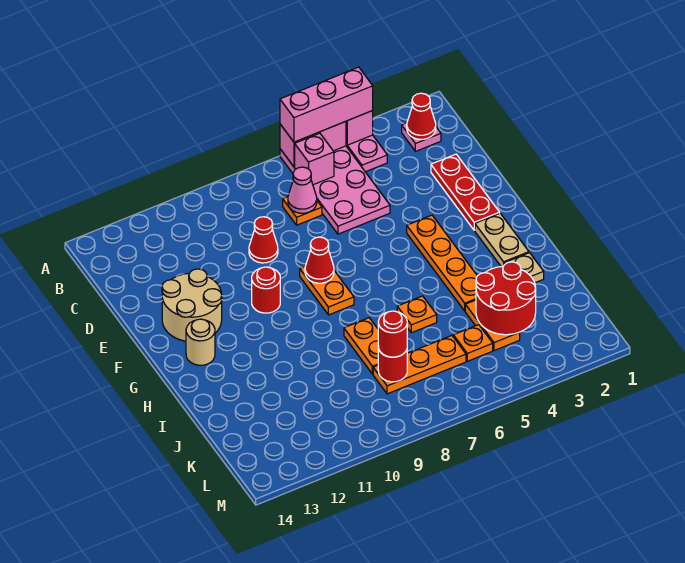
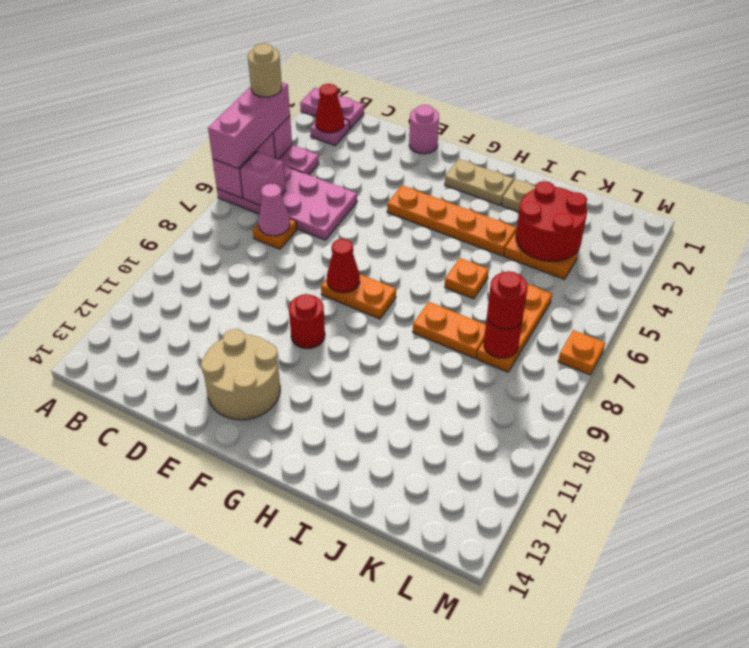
none -> pink plate A1:B1 level 1
red plate D2:F2 level 1 -> none
red cone D9 level 1 -> none
none -> pink round brick E1 level 1
tan round brick G13 level 1 -> tan round brick A4 level 4
orange plate K5 level 1 -> orange plate M7 level 1

